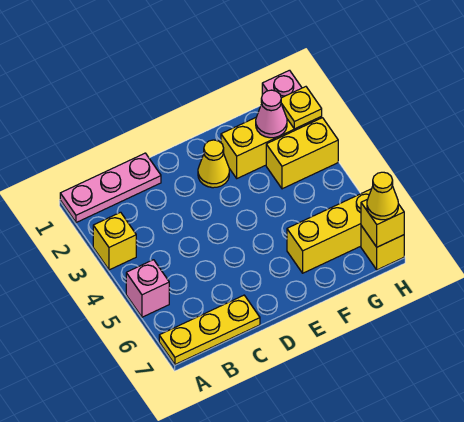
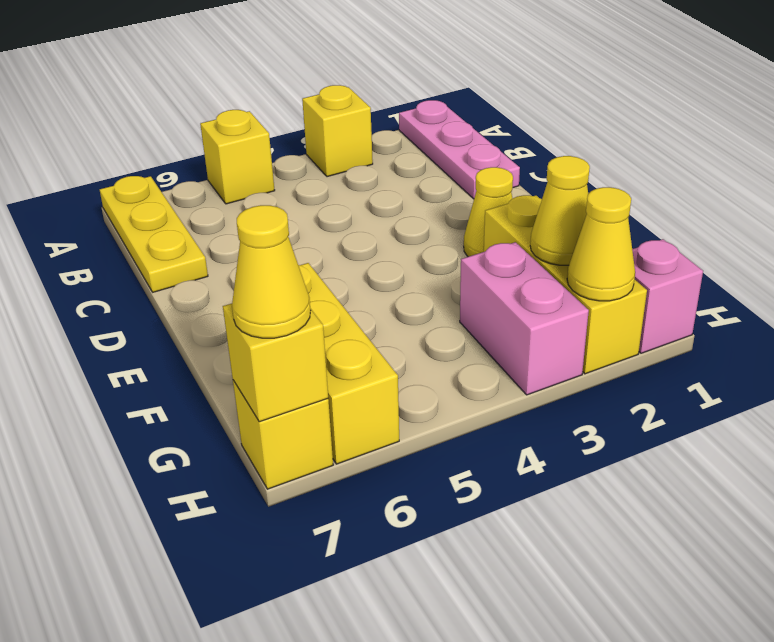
pink brick A5 level 1 -> yellow brick A5 level 1
pink cone G2 level 2 -> yellow cone G2 level 2
yellow brick G3:H3 level 1 -> pink brick G3:H3 level 1
yellow plate H2 level 2 -> yellow cone H2 level 2

